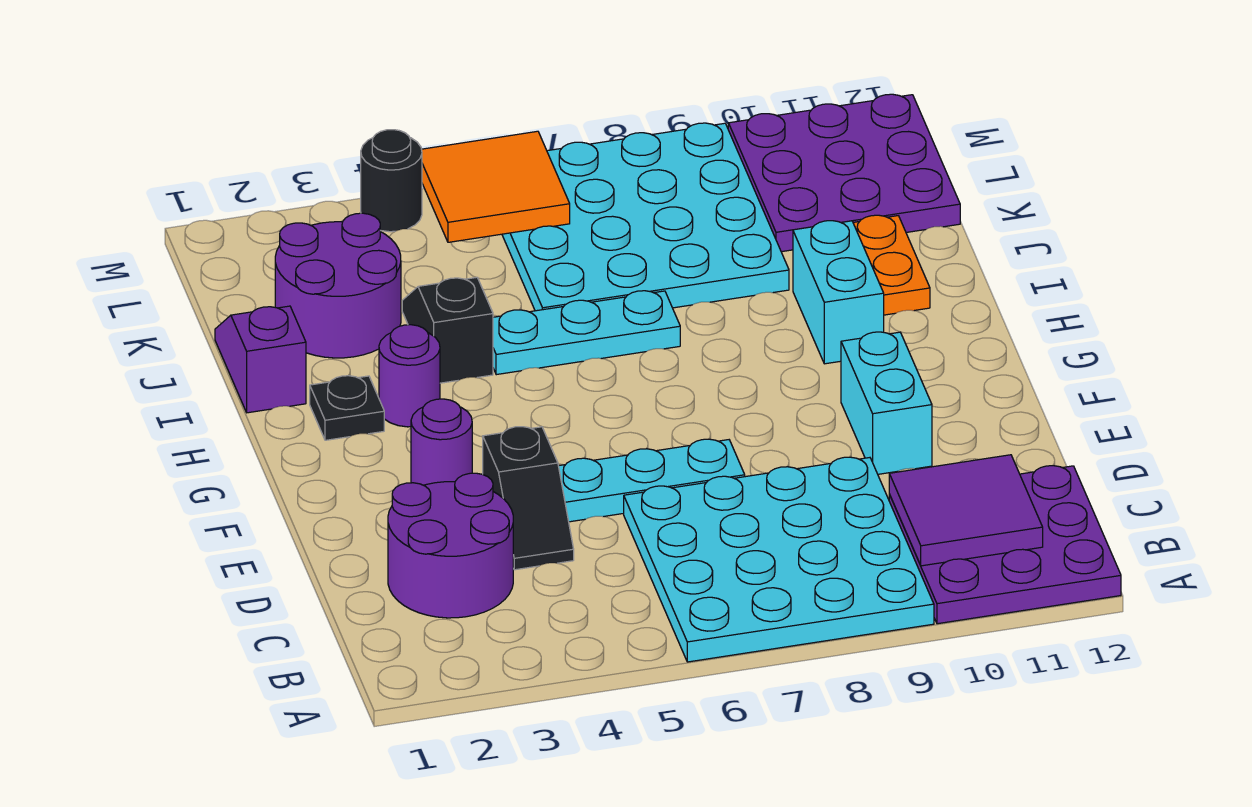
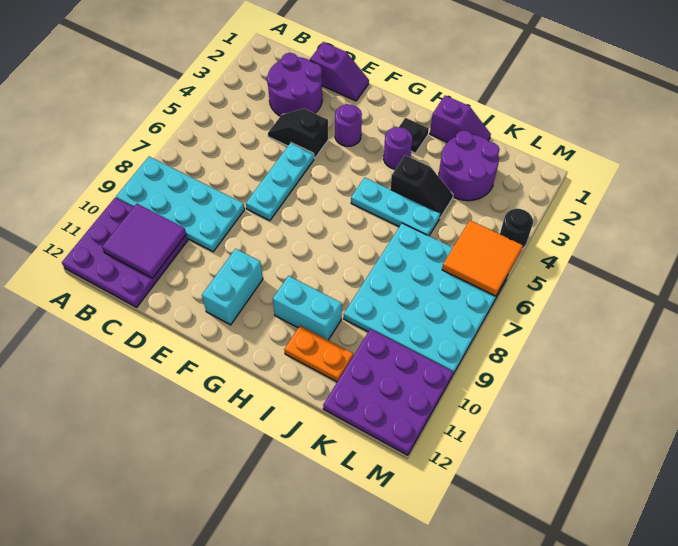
cyan plate A6:D9 level 1 -> cyan plate A8:D9 level 1
none -> purple slope D1:E1 level 1 top D
cyan brick E10:F10 level 1 -> cyan brick F10:F11 level 1
cyan plate I5:I7 level 1 -> cyan plate H5:J5 level 1

